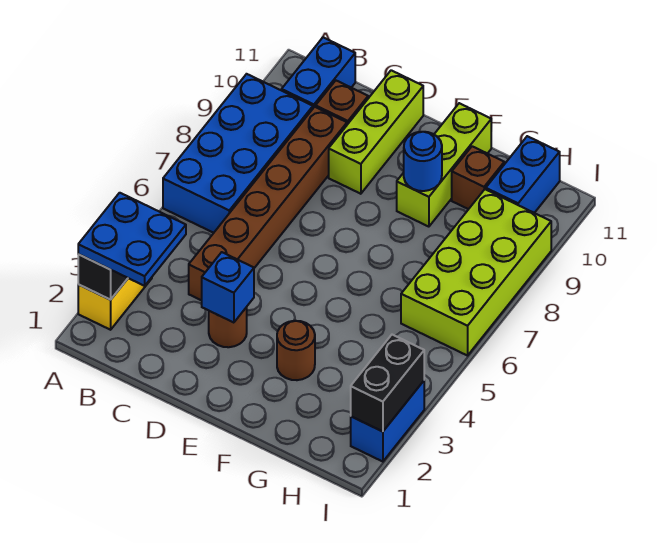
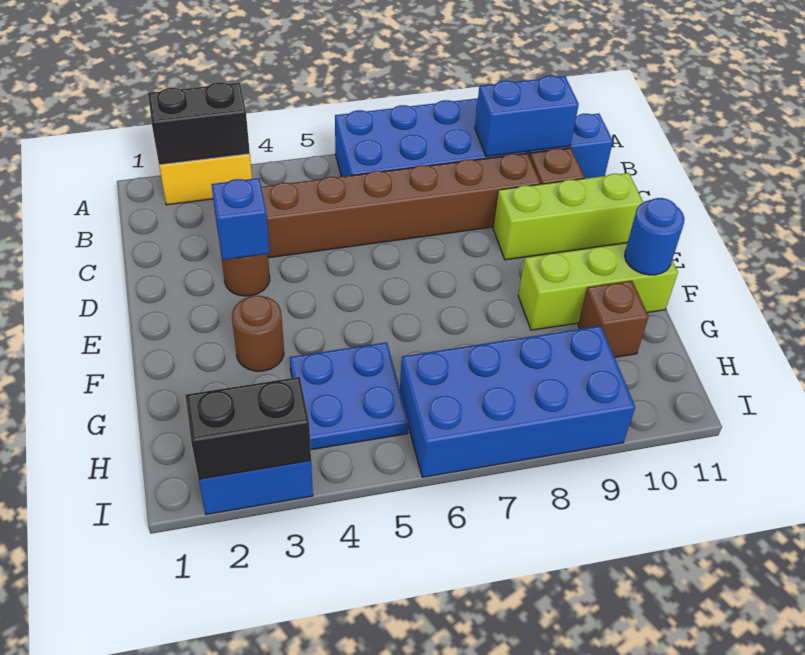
blue plate A2:B3 level 3 -> blue plate G4:H5 level 1
blue round brick F9 level 2 -> blue round brick F11 level 2
lime brick H6:I9 level 1 -> blue brick H6:I9 level 1
blue brick H10:H11 level 1 -> blue brick B9:B10 level 2

